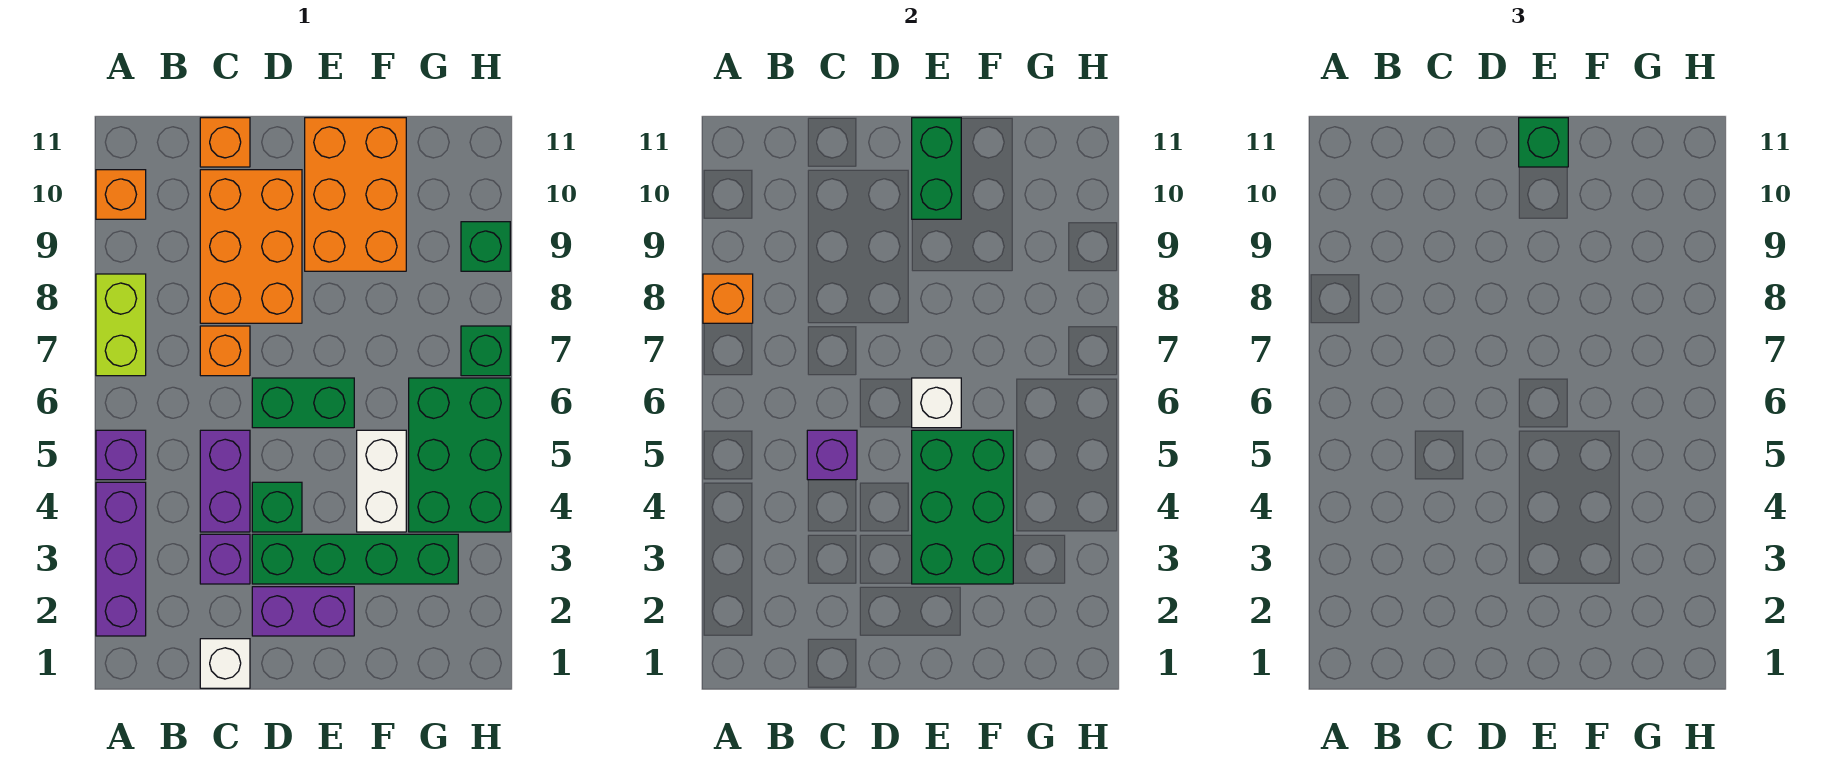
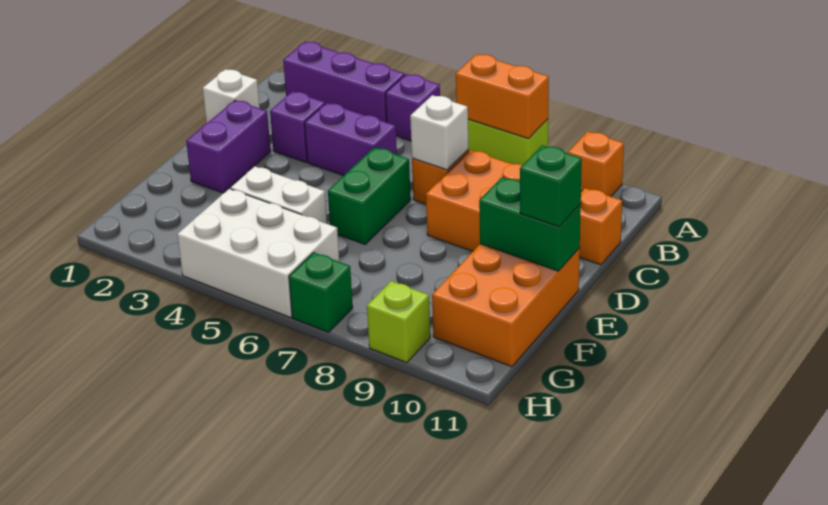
orange brick A8 level 2 -> orange brick A7:A8 level 2
purple brick C5 level 2 -> none
green brick D3:G3 level 1 -> none
green brick D4 level 1 -> none
green brick E3:F5 level 2 -> none
white brick E6 level 2 -> white brick C7 level 2
orange brick E9:F11 level 1 -> orange brick E10:G11 level 1
green brick G4:H6 level 1 -> white brick G4:H6 level 1
green brick H9 level 1 -> lime brick H9 level 1

